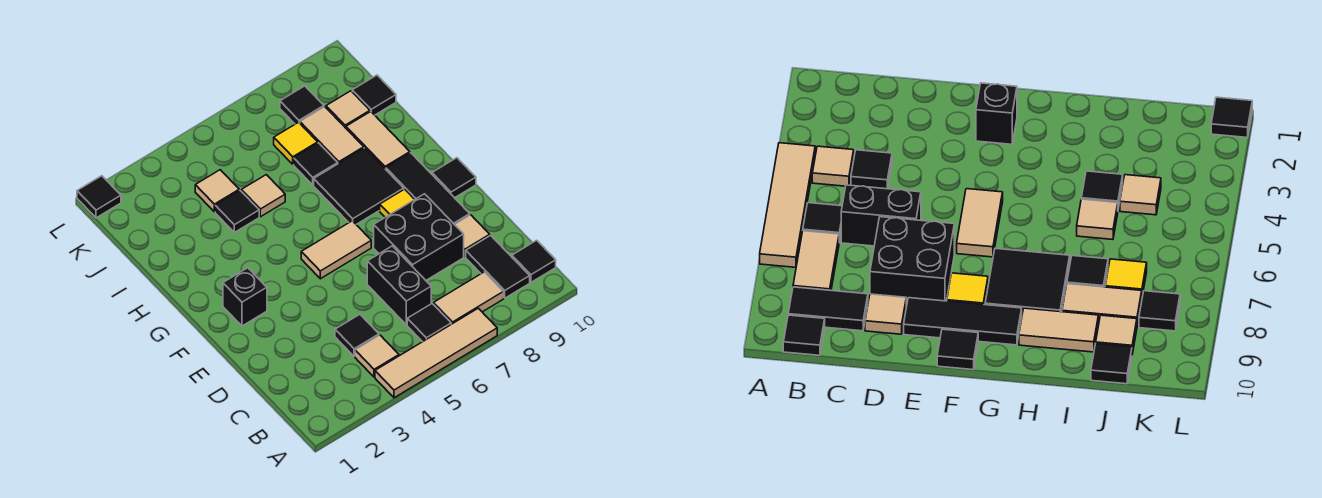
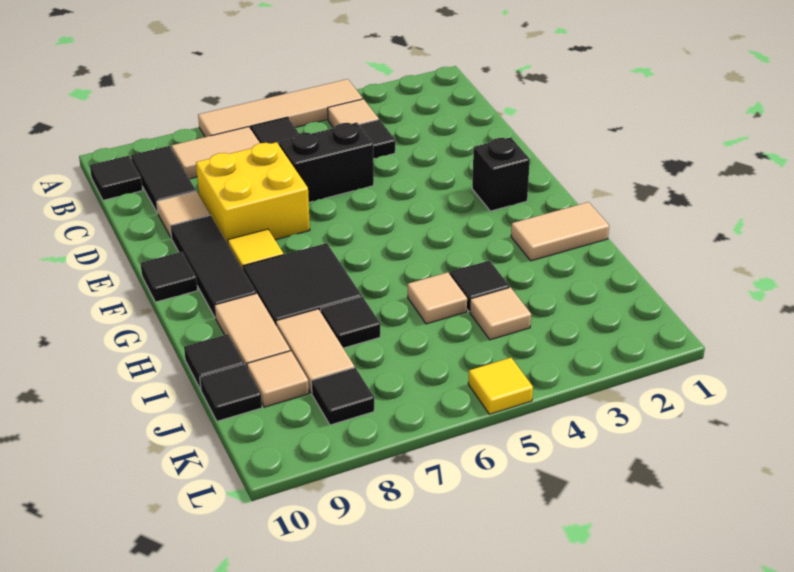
black brick C6:D6 level 1 -> black brick D5:D6 level 1
black brick D7:E8 level 1 -> yellow brick D7:E8 level 1
tan tile F5:F6 level 1 -> tan tile H1:H2 level 1
yellow tile J7 level 1 -> yellow tile L5 level 1
black tile L1 level 1 -> black tile I10 level 1

